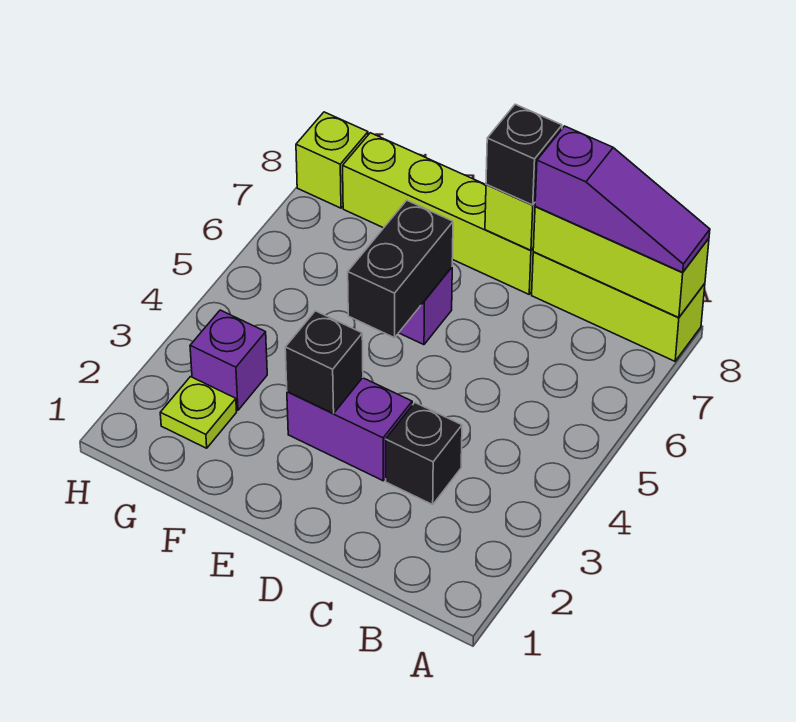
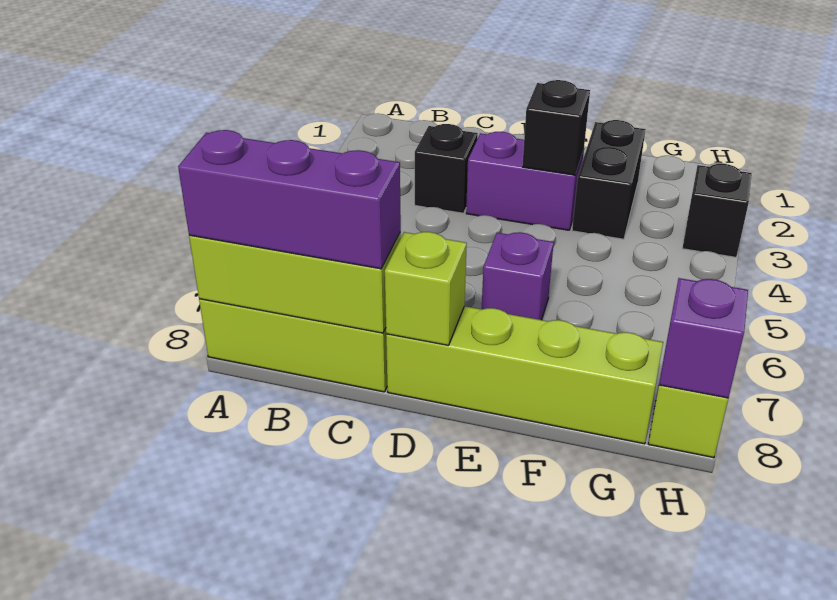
purple slope A8:C8 level 3 top C -> purple brick A8:C8 level 3
black brick D8 level 3 -> black brick H3 level 1
black brick E5:E6 level 2 -> black brick F2:F3 level 1
lime plate G2 level 1 -> none
purple brick G3 level 1 -> purple brick H8 level 2

